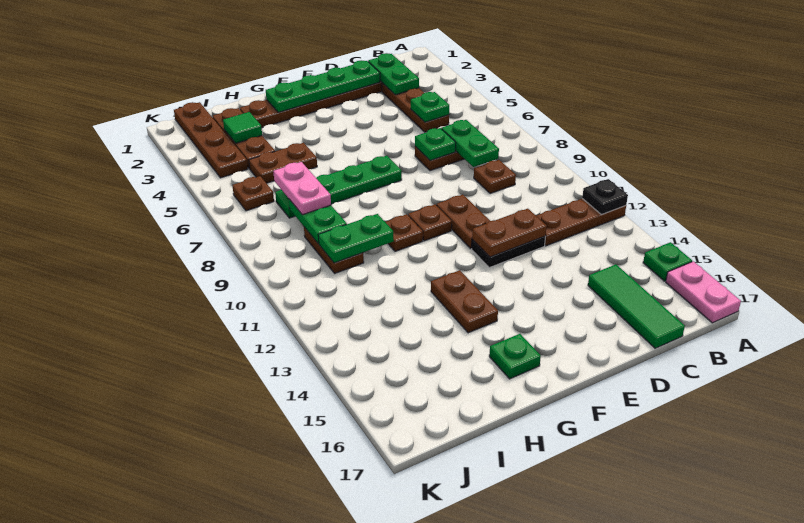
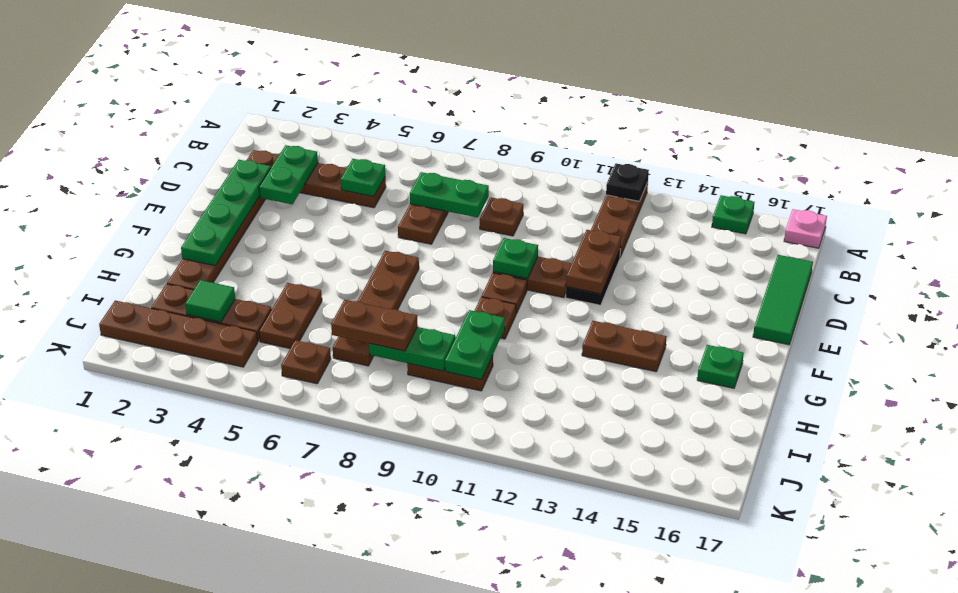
pink plate A16:A17 level 1 -> pink plate A17 level 1
green plate C2:C3 level 2 -> green plate C3:D3 level 2
green tile C15:C17 level 1 -> green tile C17:E17 level 1
green plate D7 level 2 -> green plate E10 level 2
green plate F7:I7 level 1 -> brown plate F7:I7 level 1
pink plate I7:I8 level 3 -> brown plate I7:I8 level 3

